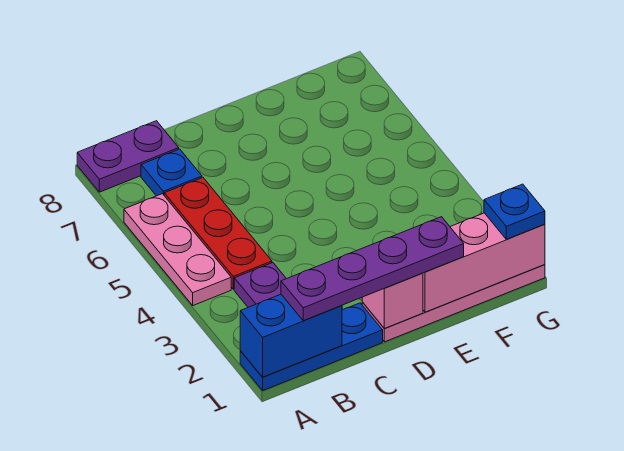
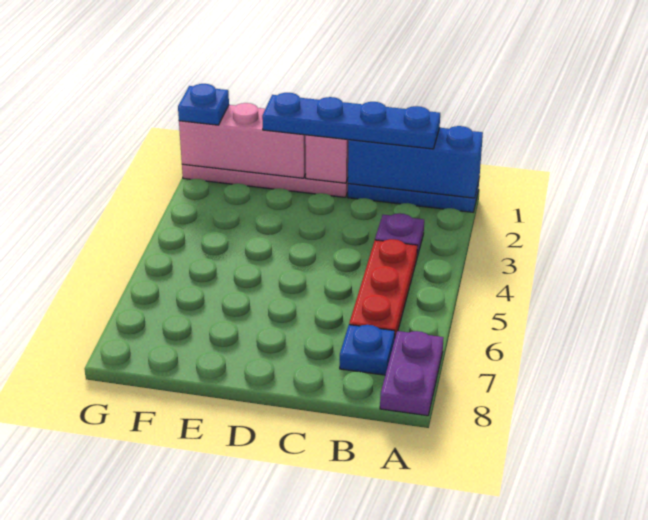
blue brick A1:B1 level 2 -> blue brick A1:C1 level 2
pink plate A4:A6 level 1 -> none
purple plate A8:B8 level 1 -> purple plate A7:A8 level 1
purple plate B1:E1 level 3 -> blue plate B1:E1 level 3

